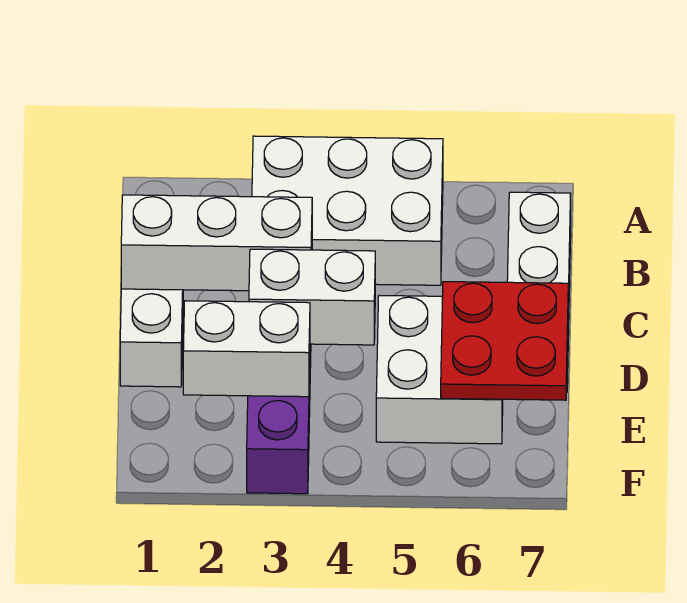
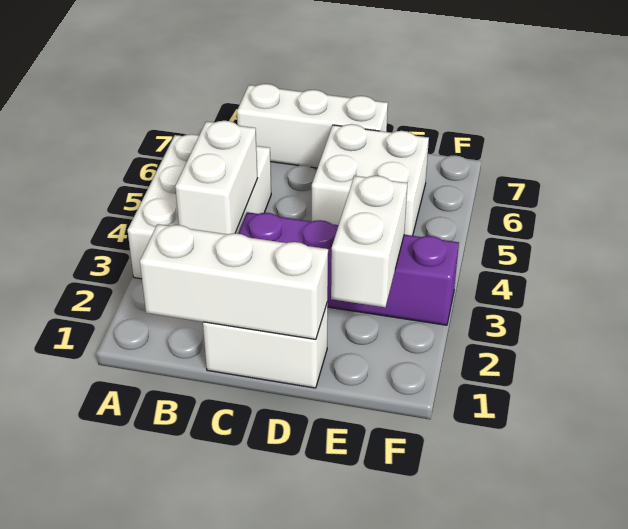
white brick C1:C3 level 2 -> white brick B1:D1 level 2
white brick D3:D4 level 2 -> white brick B3:B4 level 2
red plate D6:E7 level 2 -> none

